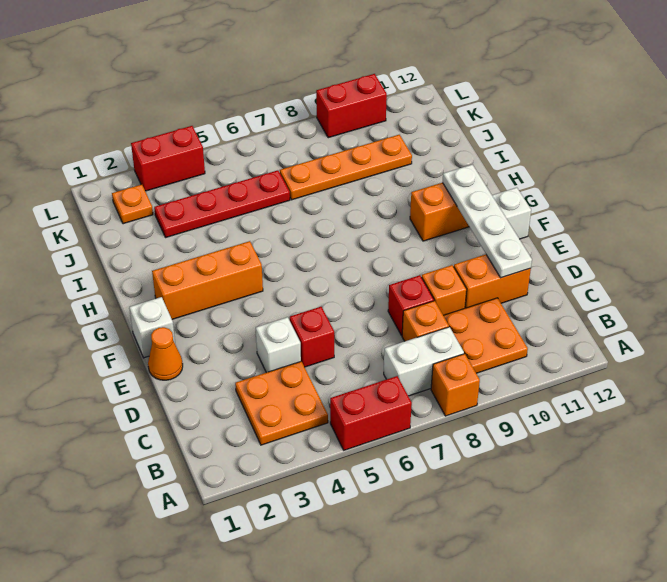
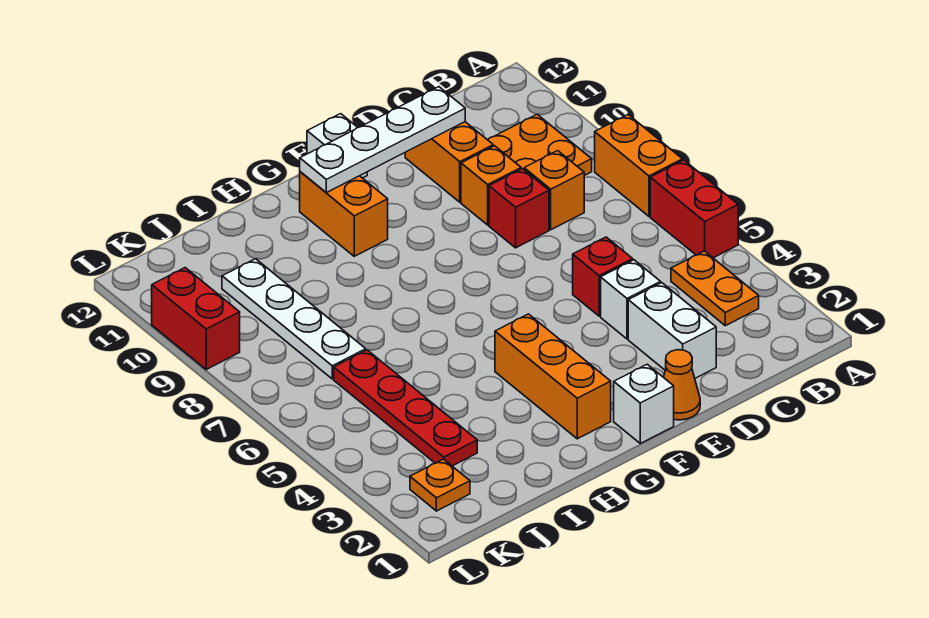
orange brick A8 level 1 -> orange brick A7:A8 level 1
orange plate B3:C4 level 1 -> orange plate B3:B4 level 1
white brick B7:B8 level 1 -> white brick D2:D3 level 1
orange plate J7:J10 level 1 -> white plate J7:J10 level 1
red brick L3:L4 level 1 -> none

